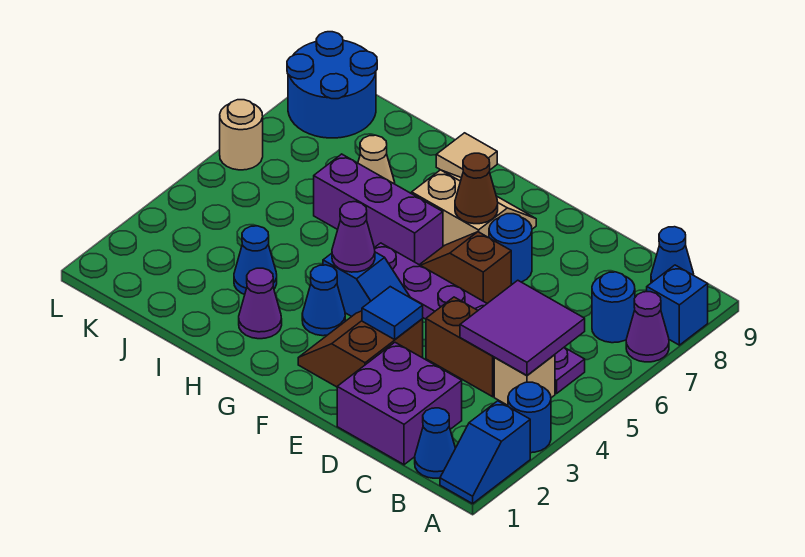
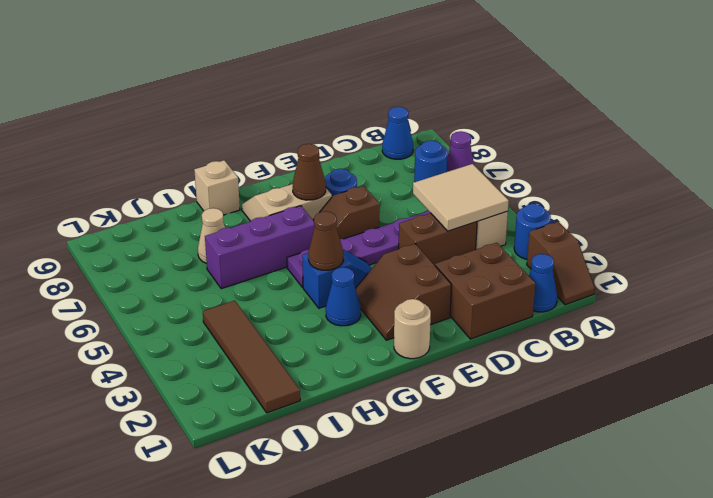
blue slope A1:A2 level 1 top 2 -> brown slope A1:A2 level 1 top 2
blue brick A8 level 1 -> none
purple tile B4:C5 level 2 -> tan tile B4:C5 level 2
purple brick C1:D2 level 1 -> brown brick C1:D2 level 1
blue tile E3 level 2 -> none
purple cone G4 level 2 -> brown cone G4 level 2
purple cone H2 level 1 -> none
tan tile H9 level 1 -> tan brick H9 level 1
blue cone I3 level 1 -> none
none -> brown tile J1:J4 level 1
blue round brick K8:L9 level 1 -> none
tan round brick L6 level 1 -> tan round brick F1 level 1

